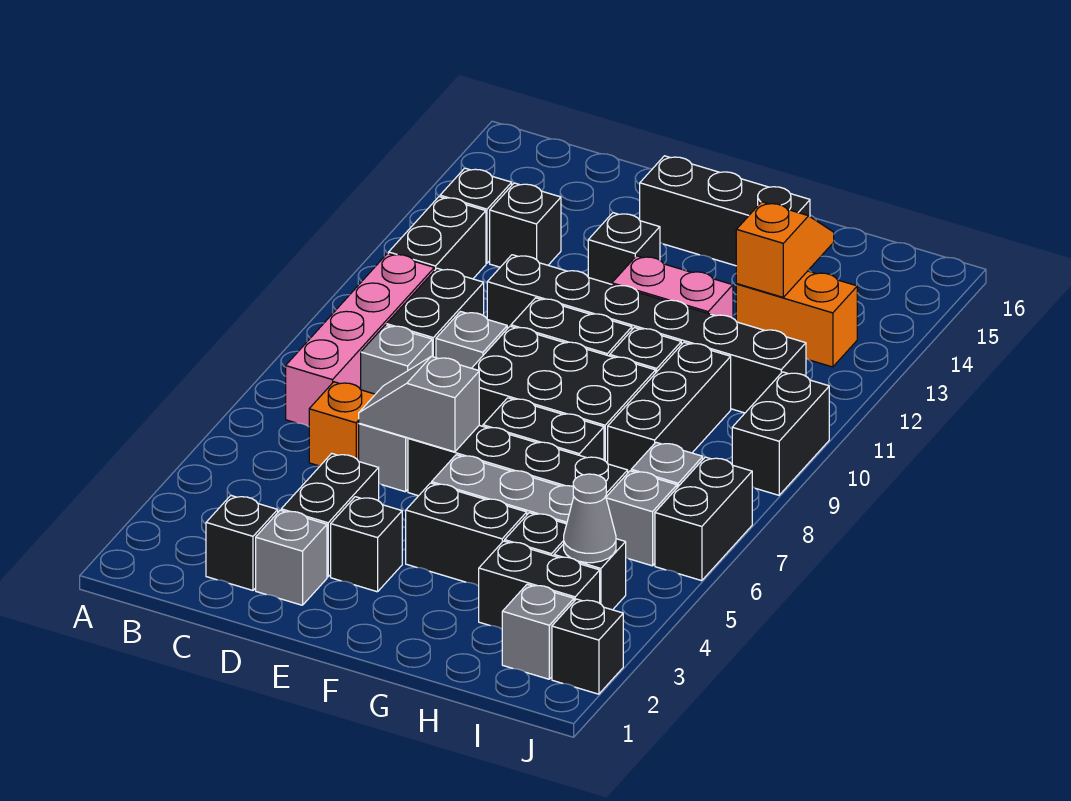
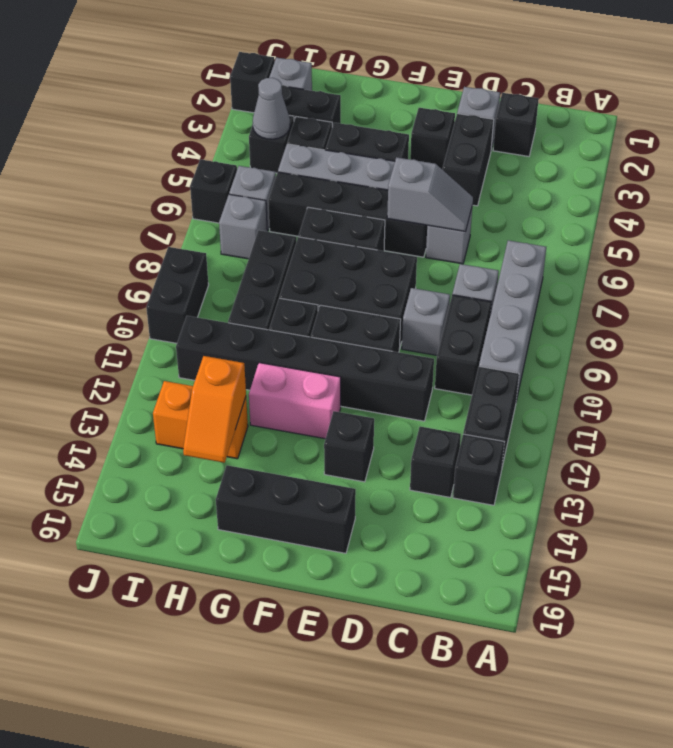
pink brick B7:B10 level 1 -> grey brick B7:B10 level 1
orange brick C6 level 1 -> none
black brick J6:J7 level 1 -> black brick J6 level 1

